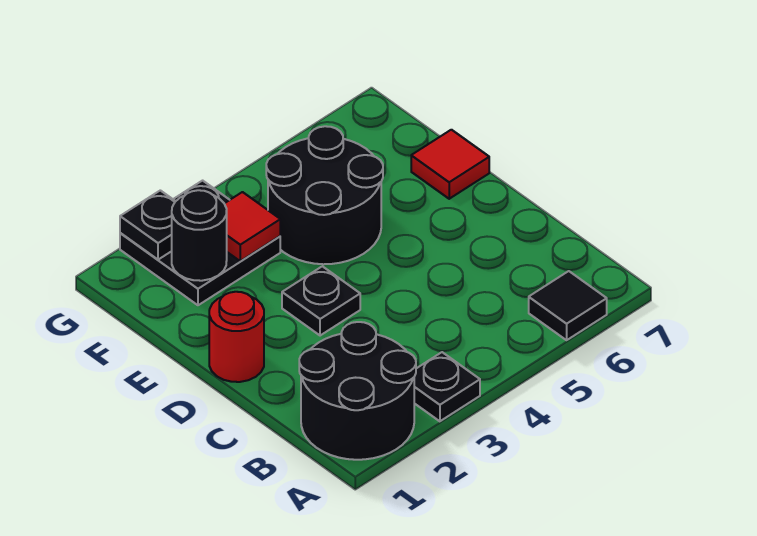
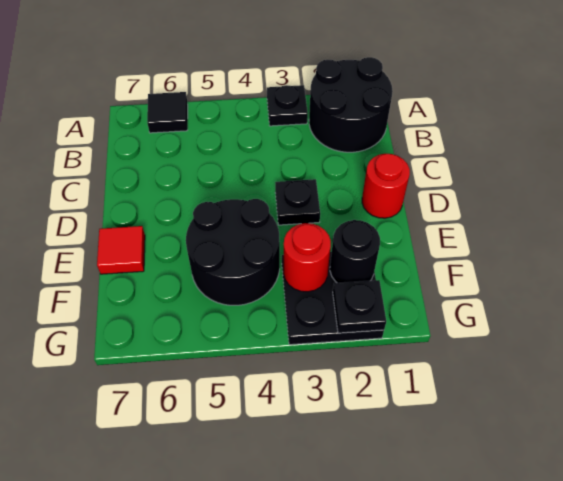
red tile F3 level 2 -> red round brick F3 level 2

